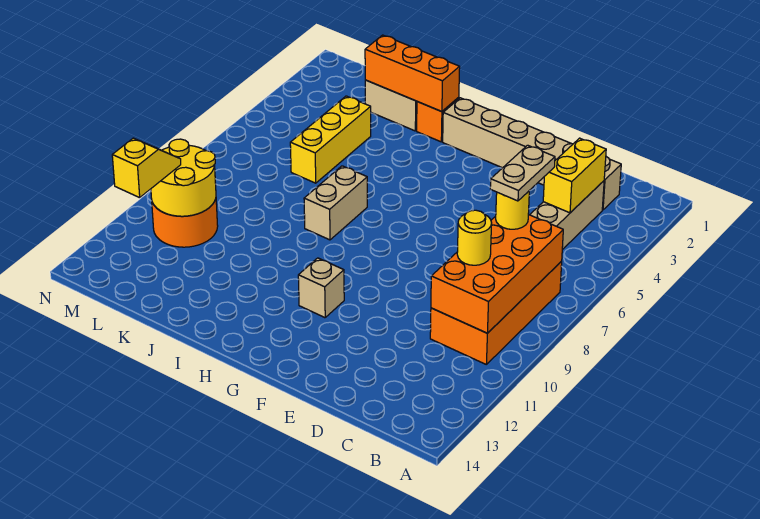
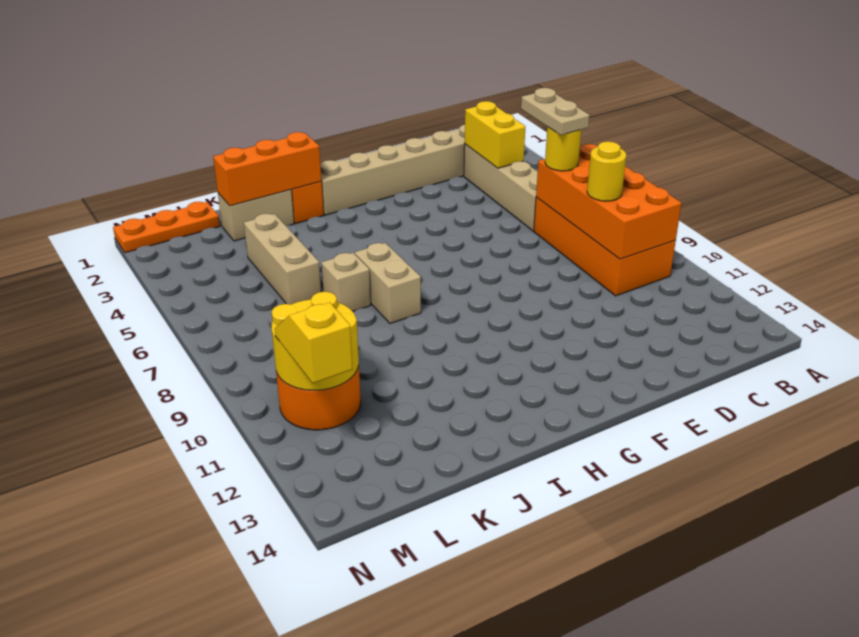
tan brick G11 level 1 -> tan brick J7 level 1
yellow brick K4:K6 level 1 -> tan brick K4:K6 level 1
none -> orange plate L1:N1 level 1

